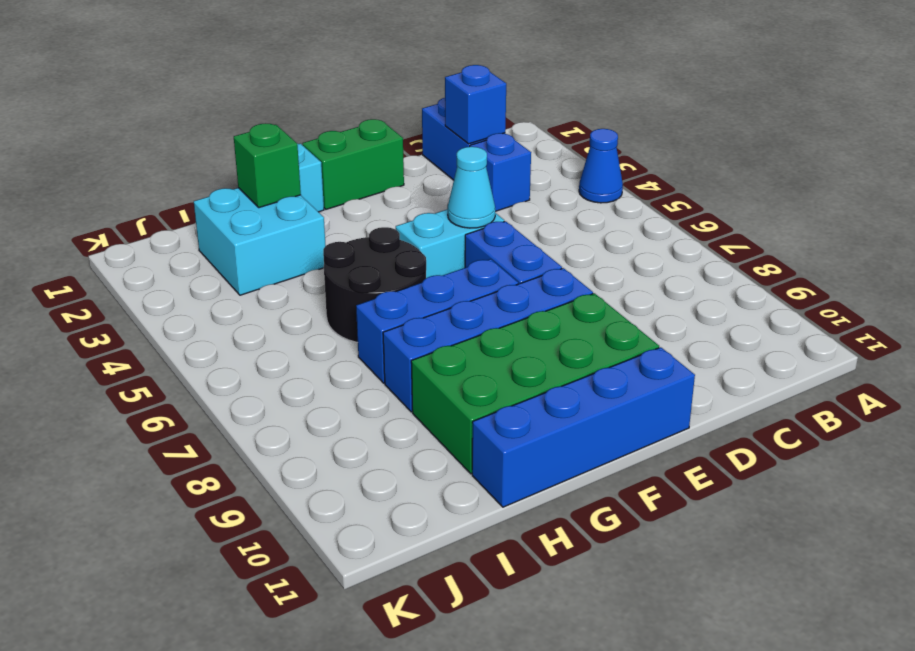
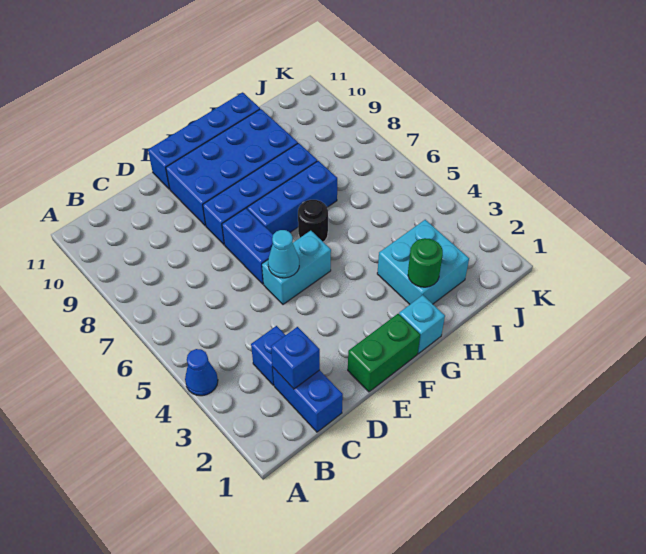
green brick E9:H10 level 1 -> blue brick E9:H10 level 1
black round brick G5:H6 level 1 -> black round brick G6 level 1
green brick H2 level 2 -> green round brick H2 level 2

